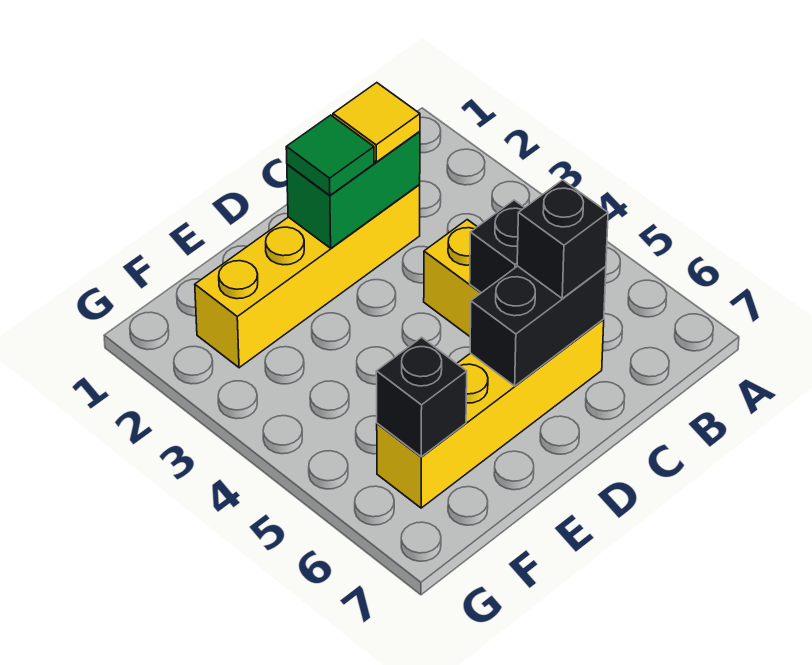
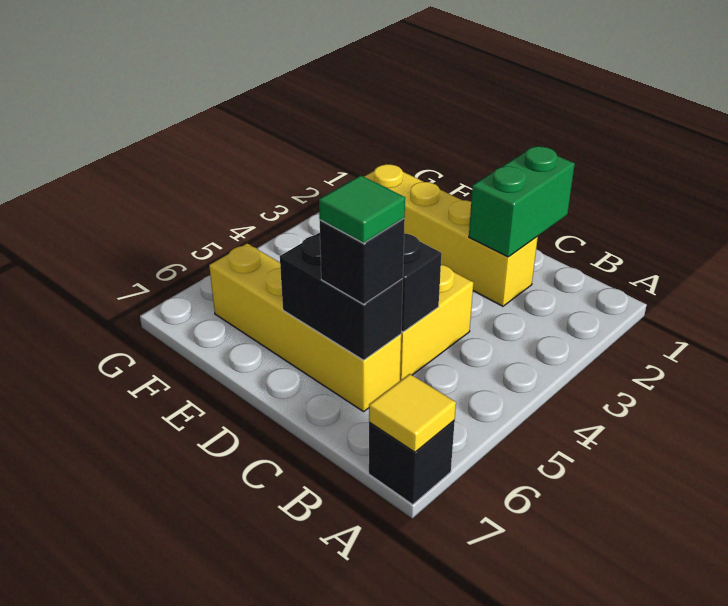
green brick C2:D2 level 2 -> green brick C1:C2 level 2
yellow tile C2 level 3 -> yellow tile A7 level 2
green tile D2 level 3 -> green tile C6 level 4
black brick F6 level 2 -> black brick A7 level 1

